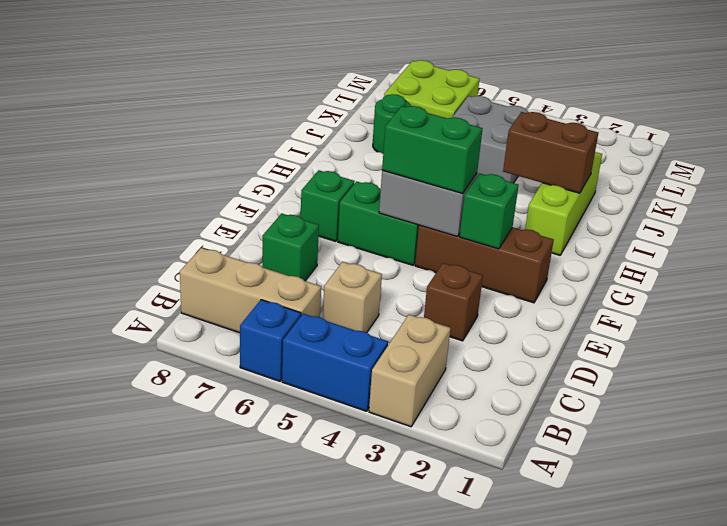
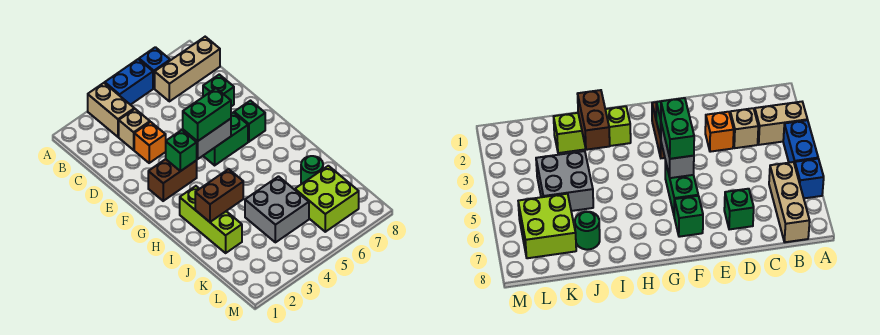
tan brick C5 level 1 -> tan brick C3 level 1
brown brick D3 level 1 -> orange brick D3 level 1
brown brick F2:F4 level 1 -> brown brick F2:F3 level 1

